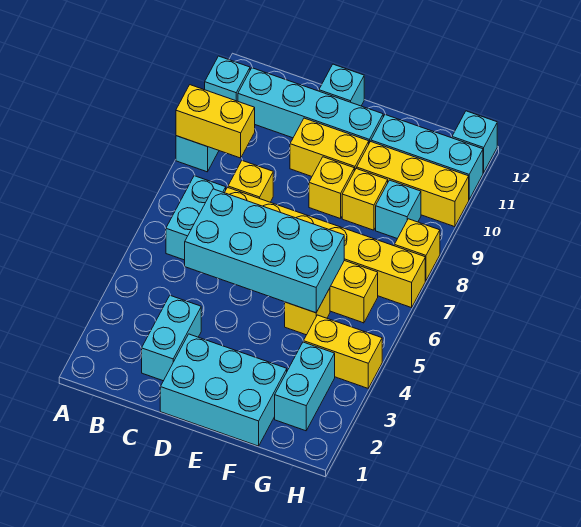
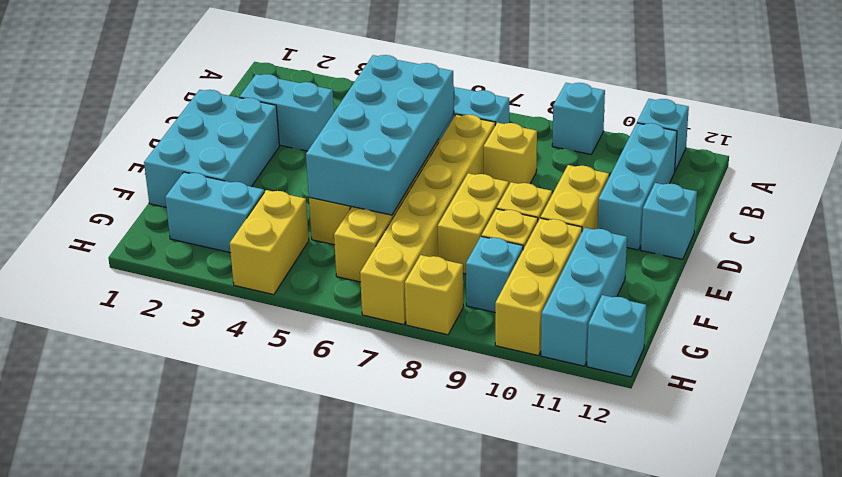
yellow brick A9:B9 level 2 -> yellow brick E8:F8 level 1
cyan brick B11:E11 level 1 -> cyan brick B11:D11 level 1

